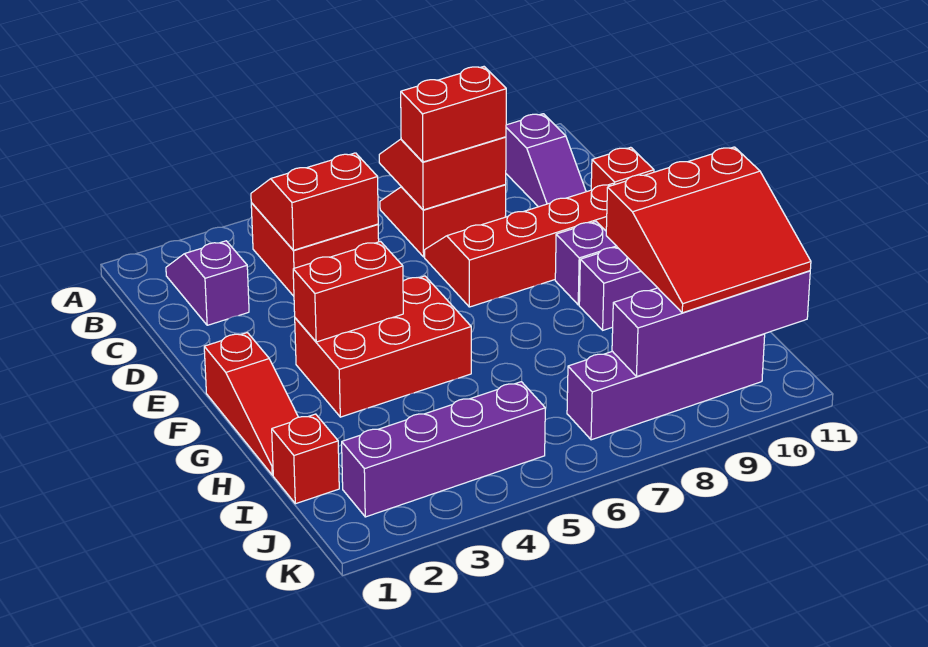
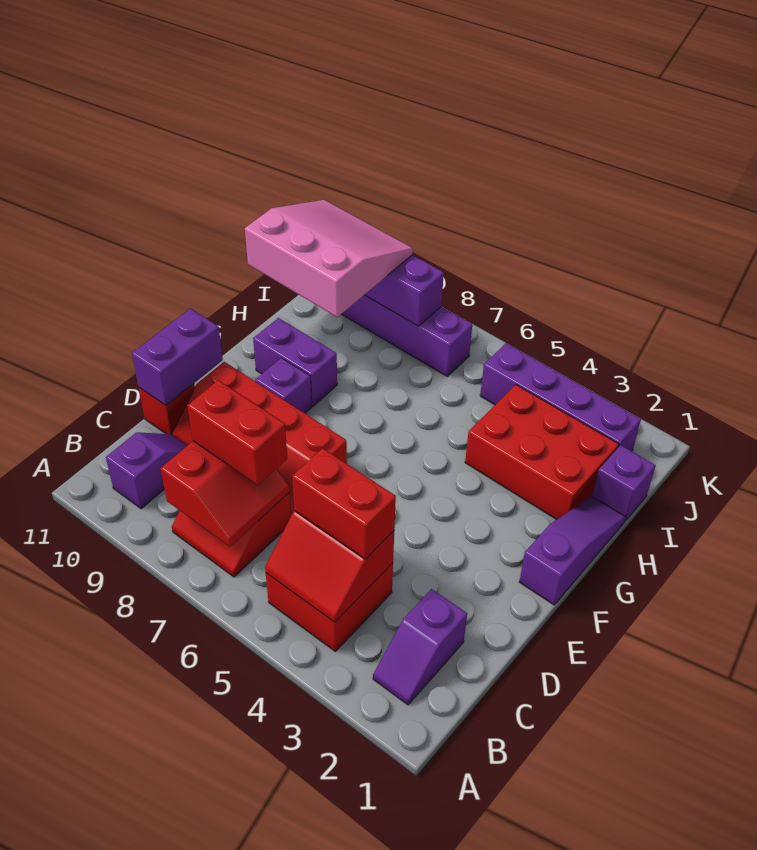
red slope B7:C8 level 2 top C -> red slope B7:C8 level 2 top 8
none -> purple brick D11:E11 level 2
red slope F1:H1 level 1 top F -> purple slope F1:H1 level 1 top F
red brick F3:G5 level 1 -> red brick H2:I4 level 1
red brick F3:F4 level 2 -> red brick C4:C5 level 3
red slope H9:J11 level 3 top H -> pink slope H9:J11 level 3 top H
red brick I1 level 1 -> purple brick I1 level 1

